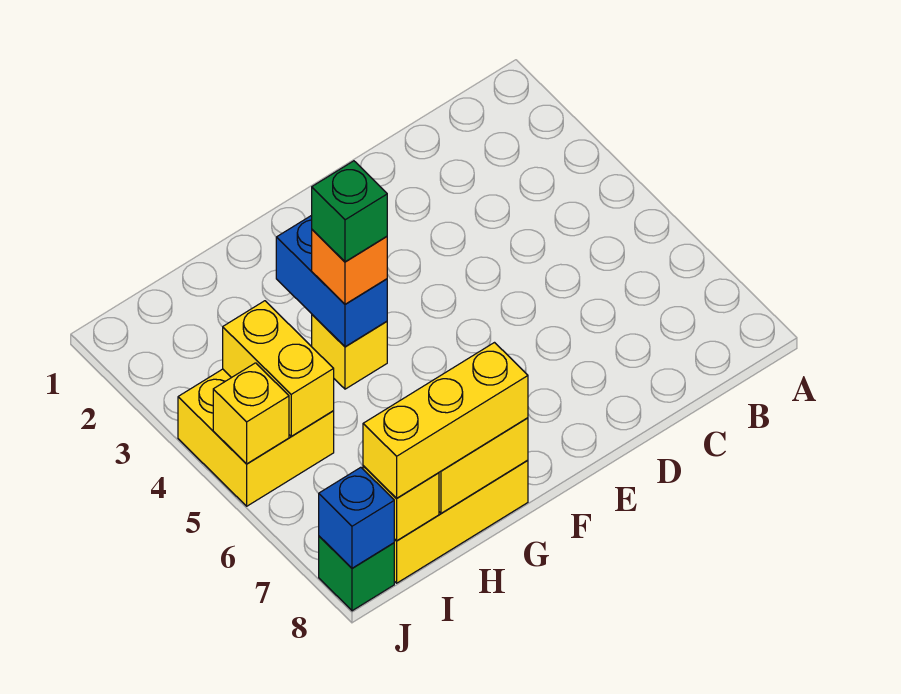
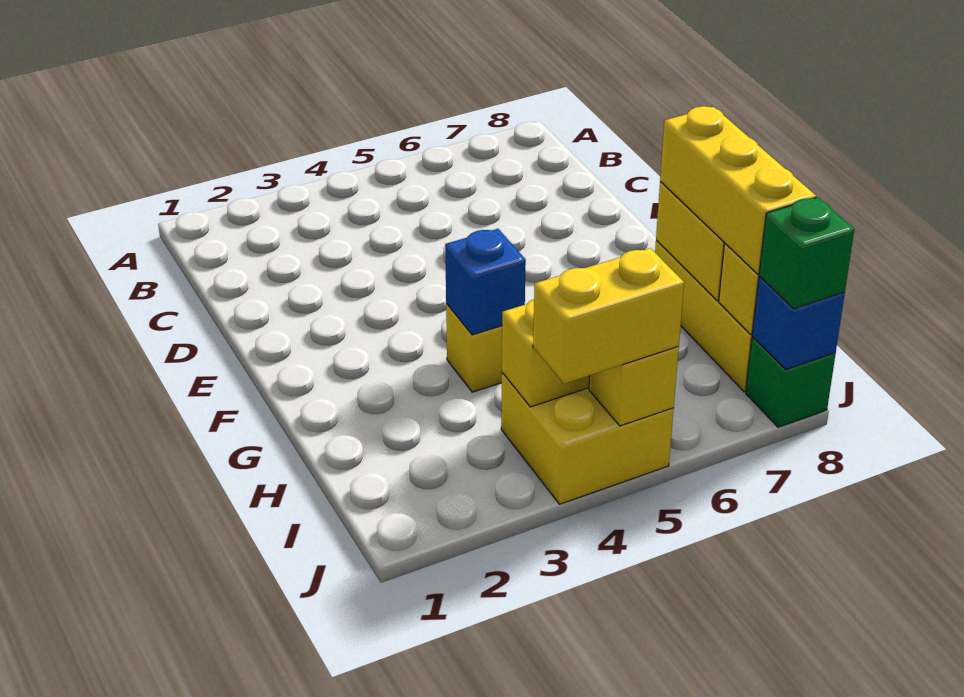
blue brick G3:G4 level 2 -> blue brick G4 level 2
orange brick G4 level 3 -> none
green brick G4 level 4 -> green brick J8 level 3
none -> yellow brick J4:J5 level 3

